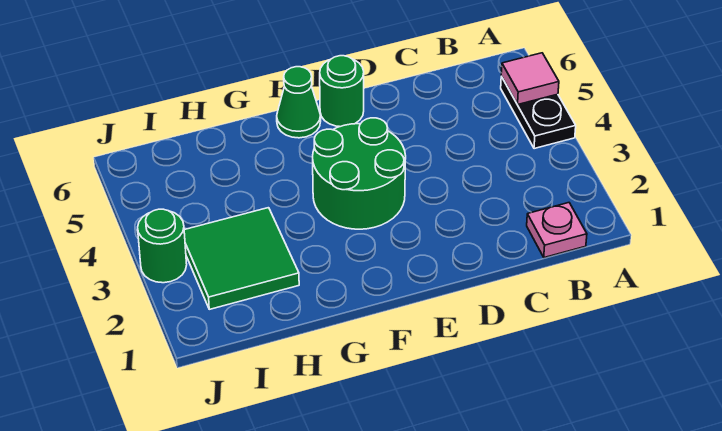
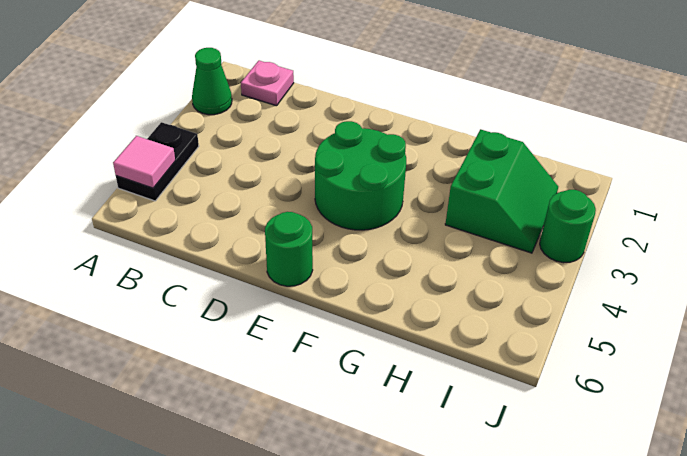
green cone F6 level 1 -> green cone A2 level 1
green tile H2:I3 level 1 -> green slope H2:I3 level 1 top H

